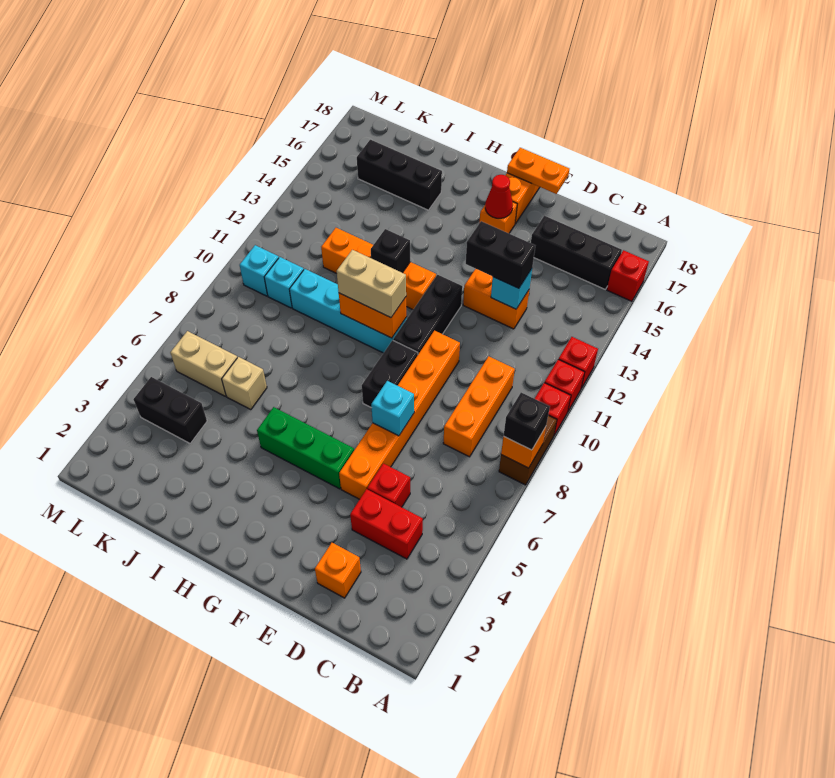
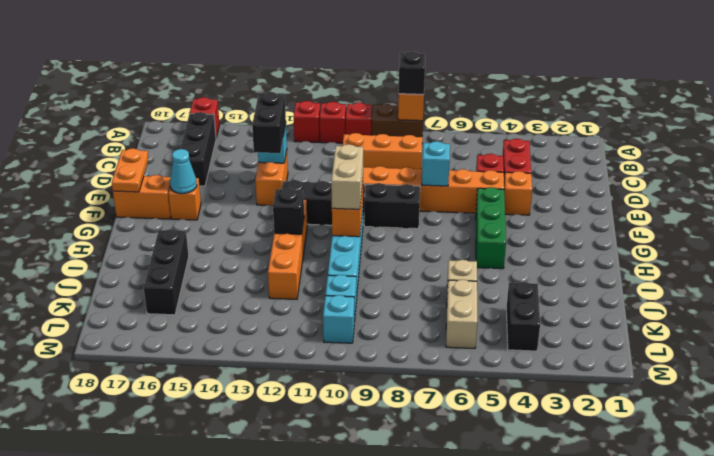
orange brick D2 level 1 -> orange brick E4 level 1
red cone F16 level 2 -> cyan cone F16 level 2

